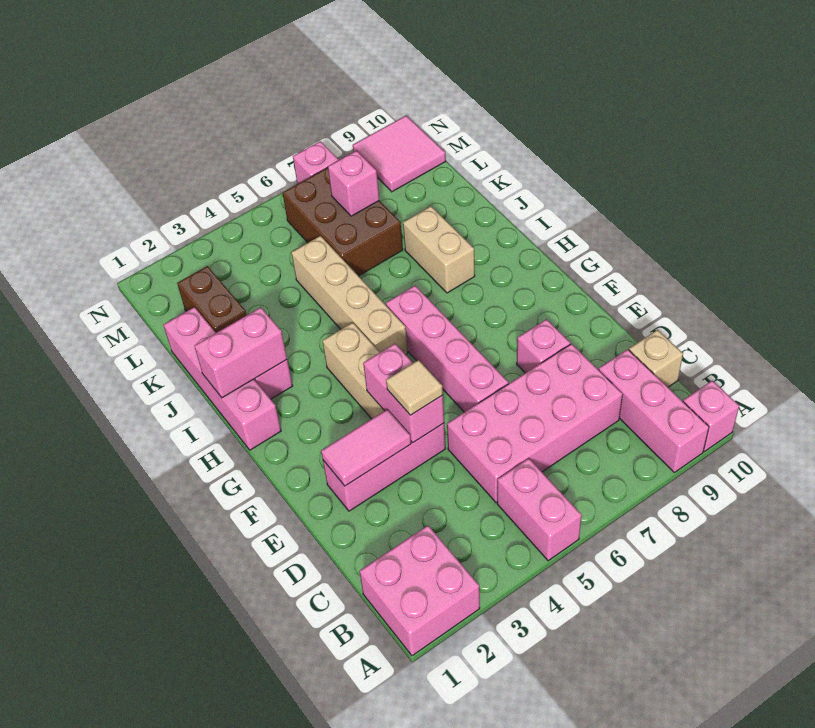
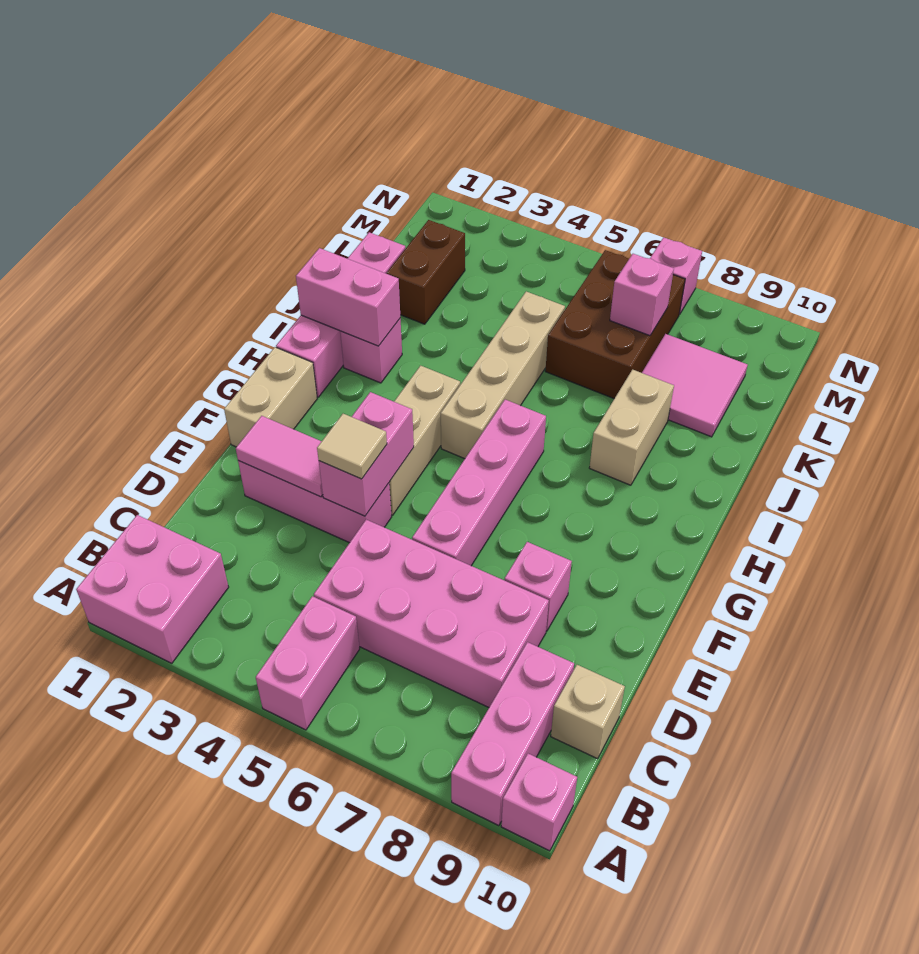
none -> tan brick F1:G1 level 1
pink tile M9:N10 level 1 -> pink tile K8:L9 level 1

